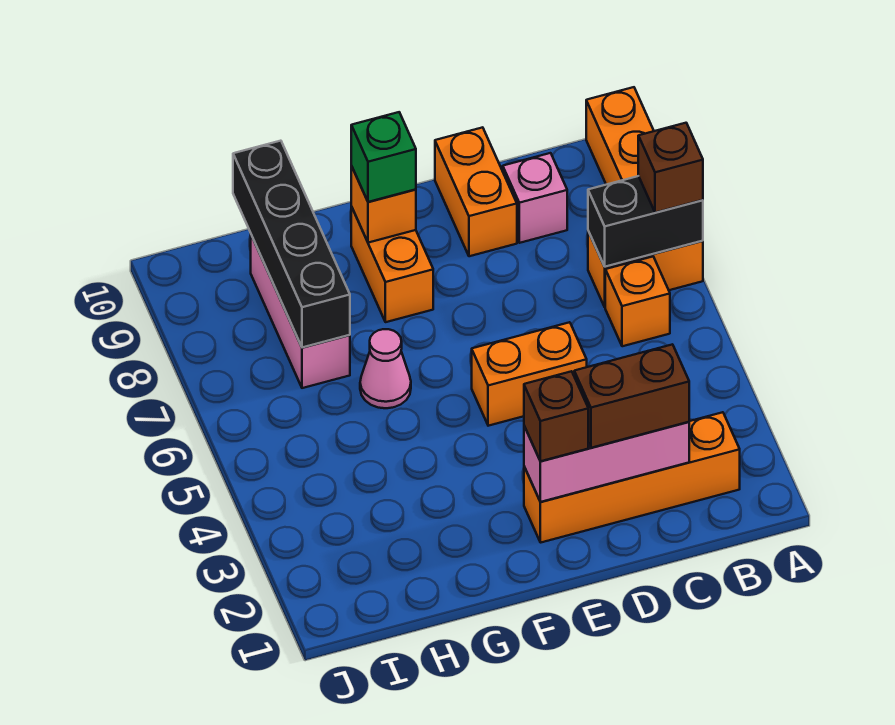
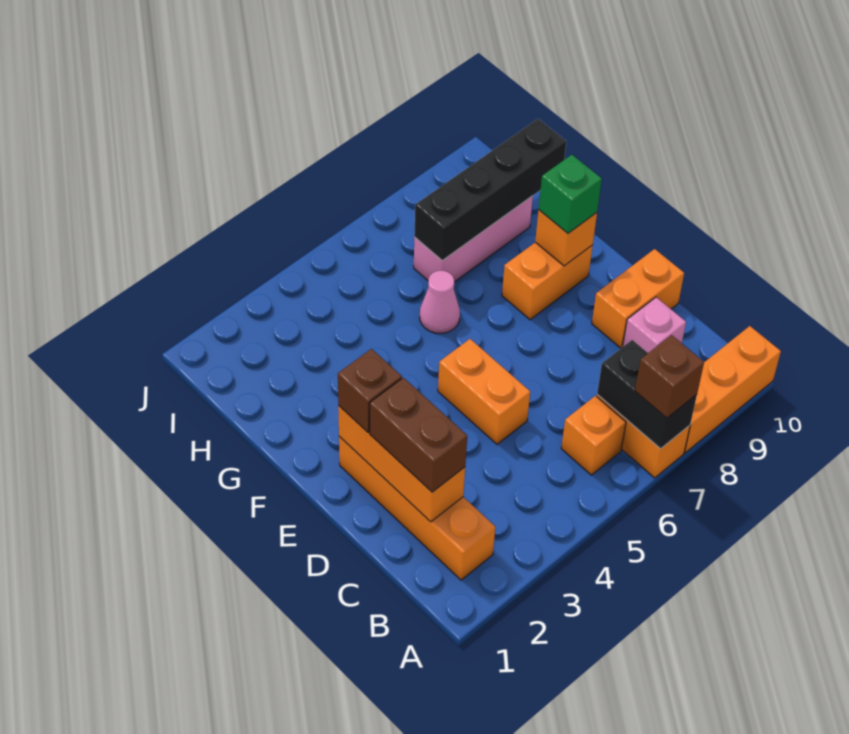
pink brick C2:E2 level 2 -> orange brick C2:E2 level 2

